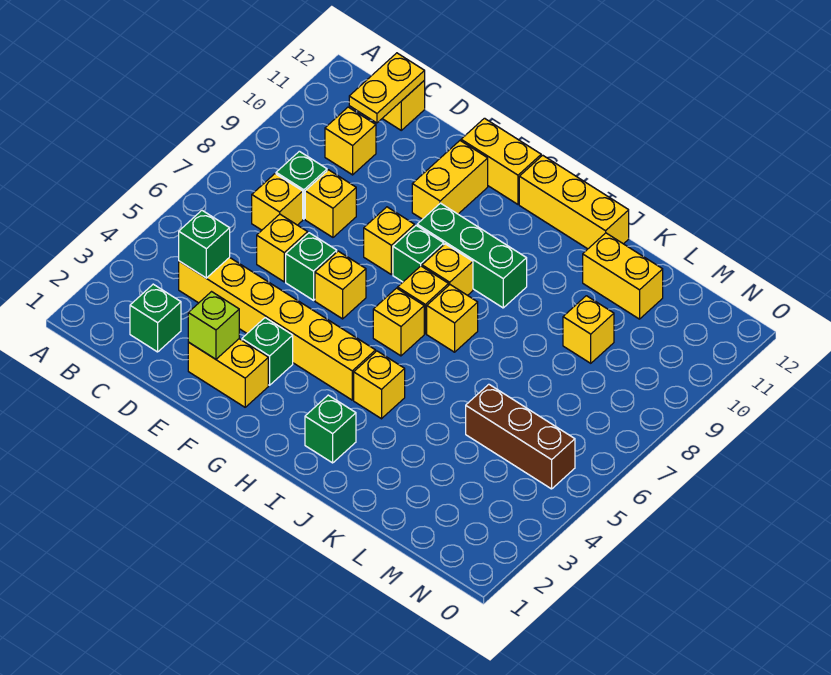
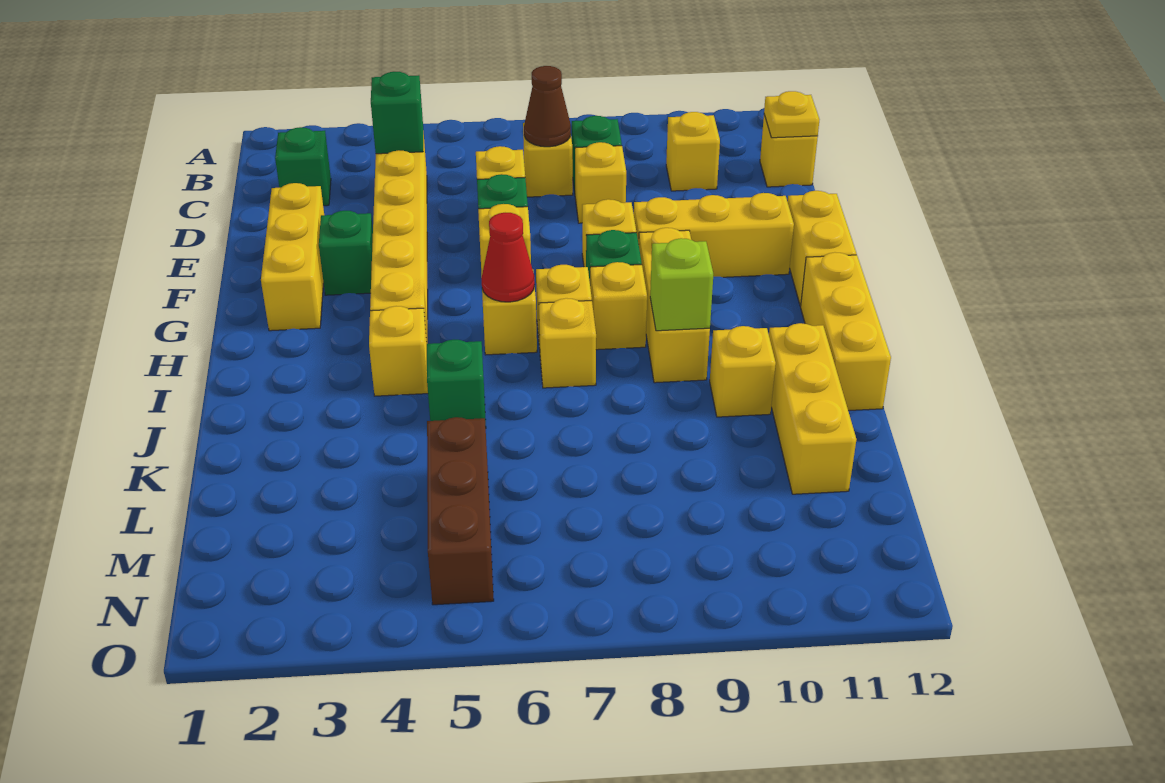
none -> brown cone C7 level 2
yellow plate C11:C12 level 2 -> yellow plate C12 level 2
yellow brick E2:F2 level 1 -> yellow brick E2:G2 level 1
lime brick E2 level 2 -> lime brick I9 level 2
yellow brick F10:F11 level 1 -> yellow brick F9:F11 level 1
green brick G9:I9 level 1 -> yellow brick G9:I9 level 1
none -> red cone H6 level 2
green brick I2 level 1 -> green brick J5 level 1
yellow brick K11:L11 level 1 -> yellow brick J11:L11 level 1
yellow brick L9 level 1 -> yellow brick J10 level 1

